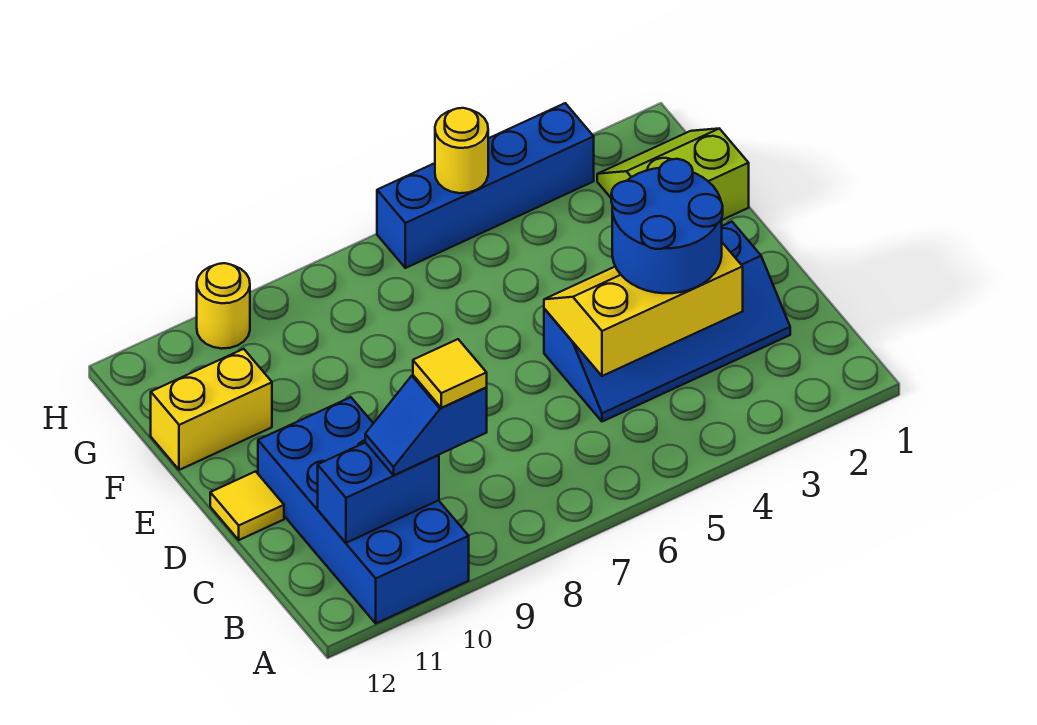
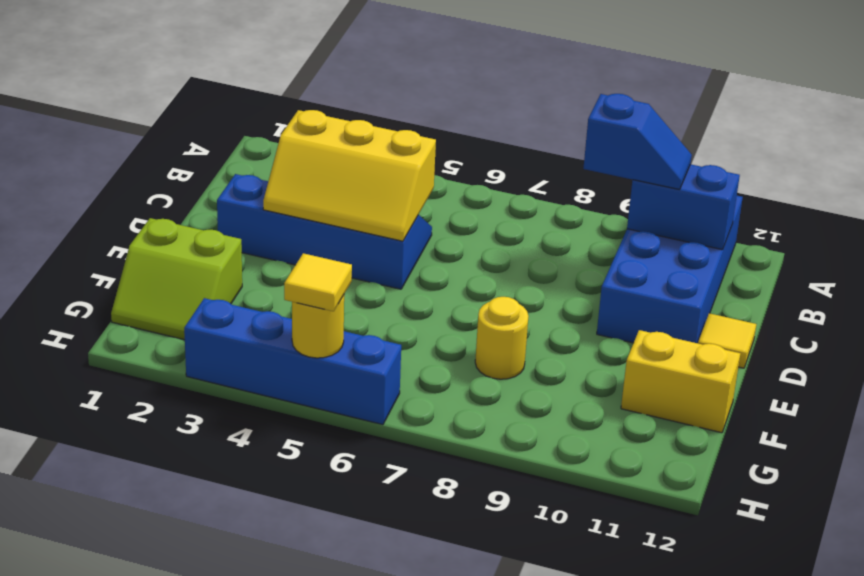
yellow tile B9 level 4 -> yellow tile H5 level 3
blue round brick C3:D4 level 3 -> none
yellow round brick H10 level 1 -> yellow round brick F8 level 1

